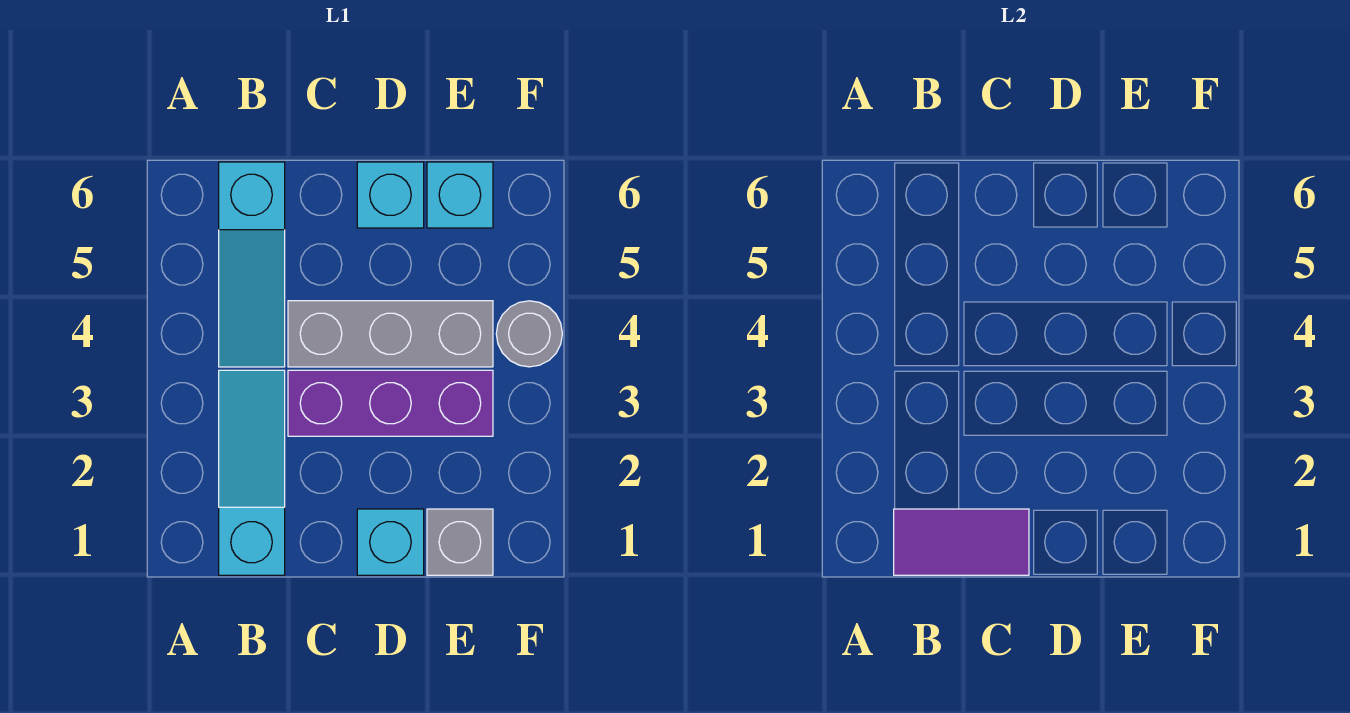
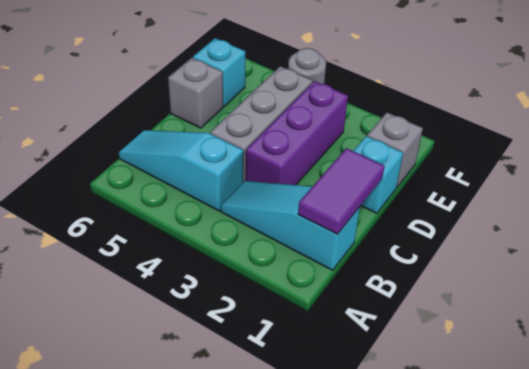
cyan slope B4:B6 level 1 top 6 -> cyan slope B4:B6 level 1 top 4
cyan brick D6 level 1 -> grey brick D6 level 1

